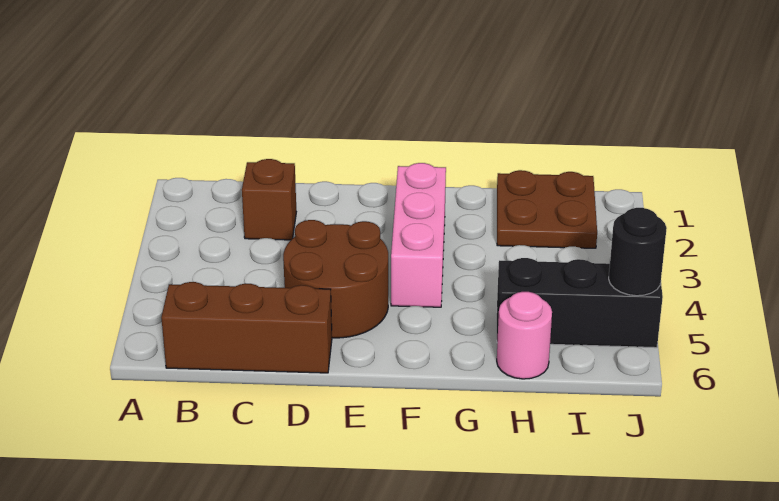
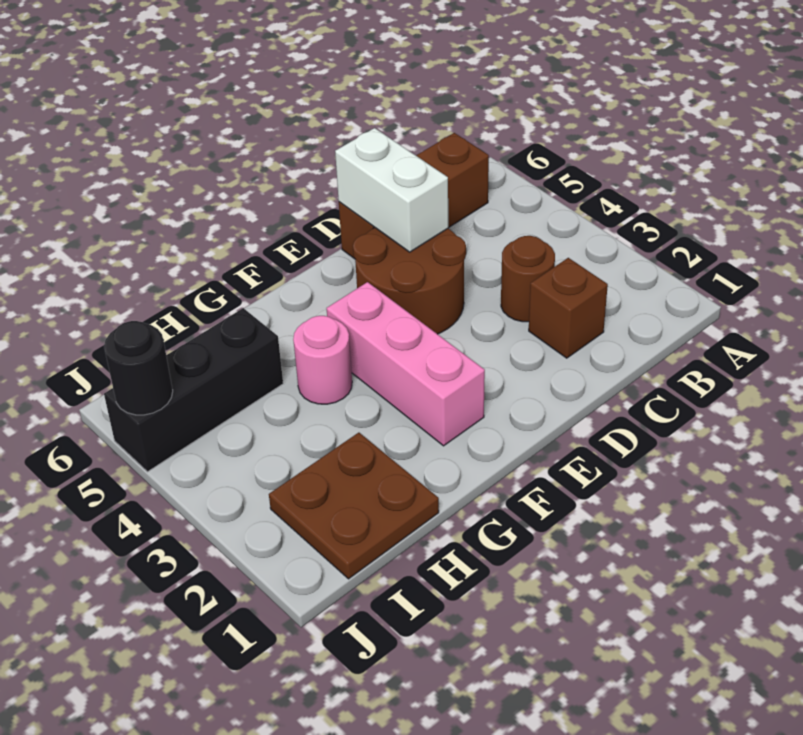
none -> brown round brick C3 level 1
none -> white brick D5:D6 level 2
pink round brick H6 level 1 -> pink round brick G4 level 1

